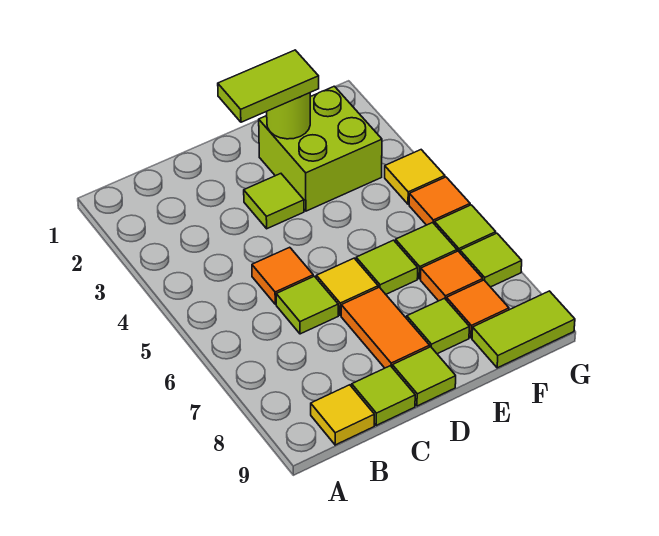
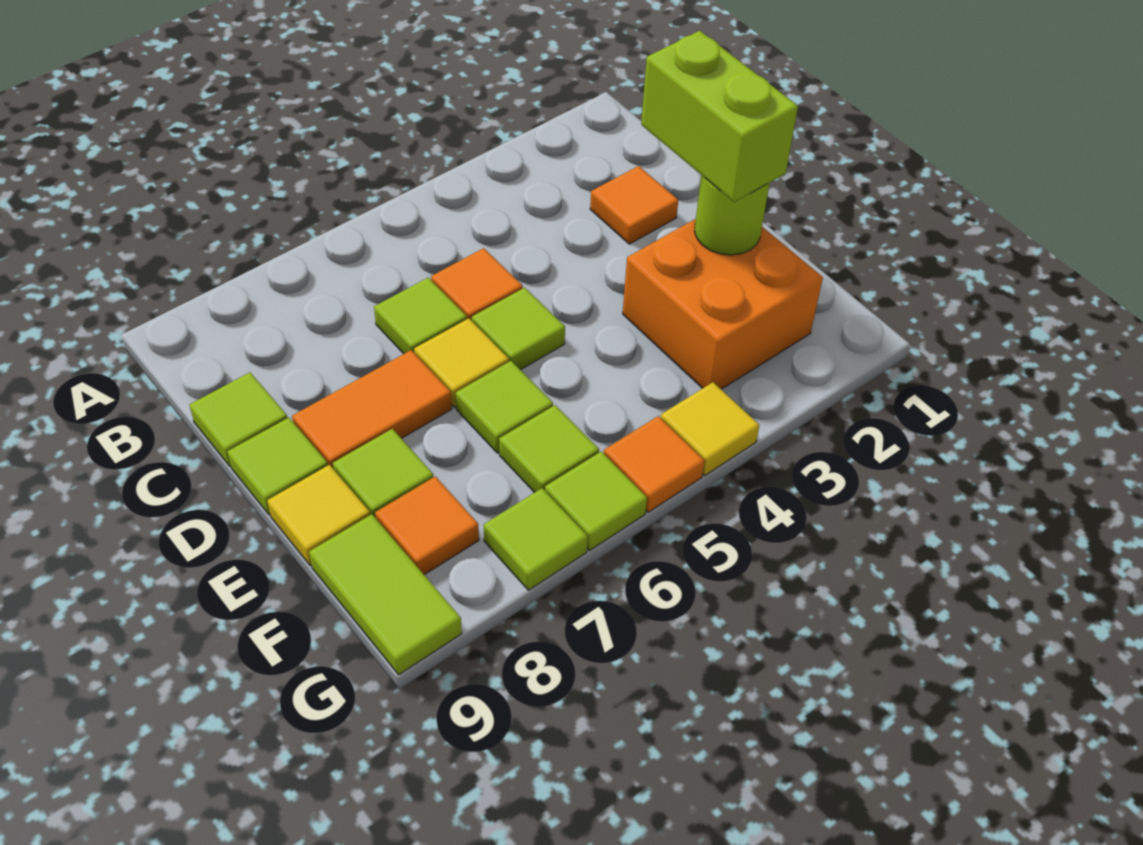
yellow tile B9 level 1 -> yellow tile E9 level 1
lime tile D2:E2 level 3 -> lime brick D2:E2 level 3
lime tile D3 level 1 -> lime tile D5 level 1
lime brick E2:F3 level 1 -> orange brick E2:F3 level 1
orange tile F7 level 1 -> orange tile C2 level 1

